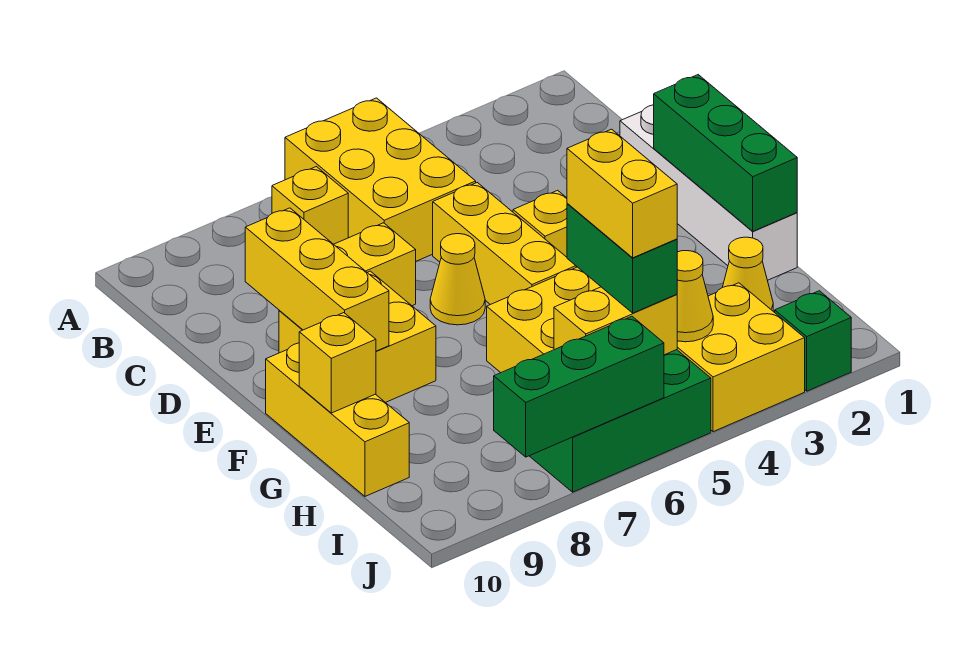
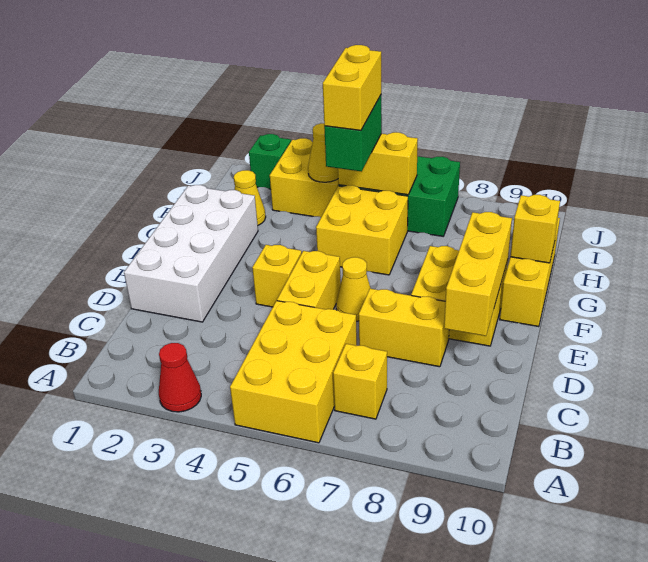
none -> red cone A3 level 1
white brick D1:G1 level 1 -> white brick D1:G2 level 1
yellow brick D5:F5 level 1 -> yellow brick D5:E5 level 1
green brick E1:G1 level 2 -> none
green brick J6:J8 level 2 -> none

